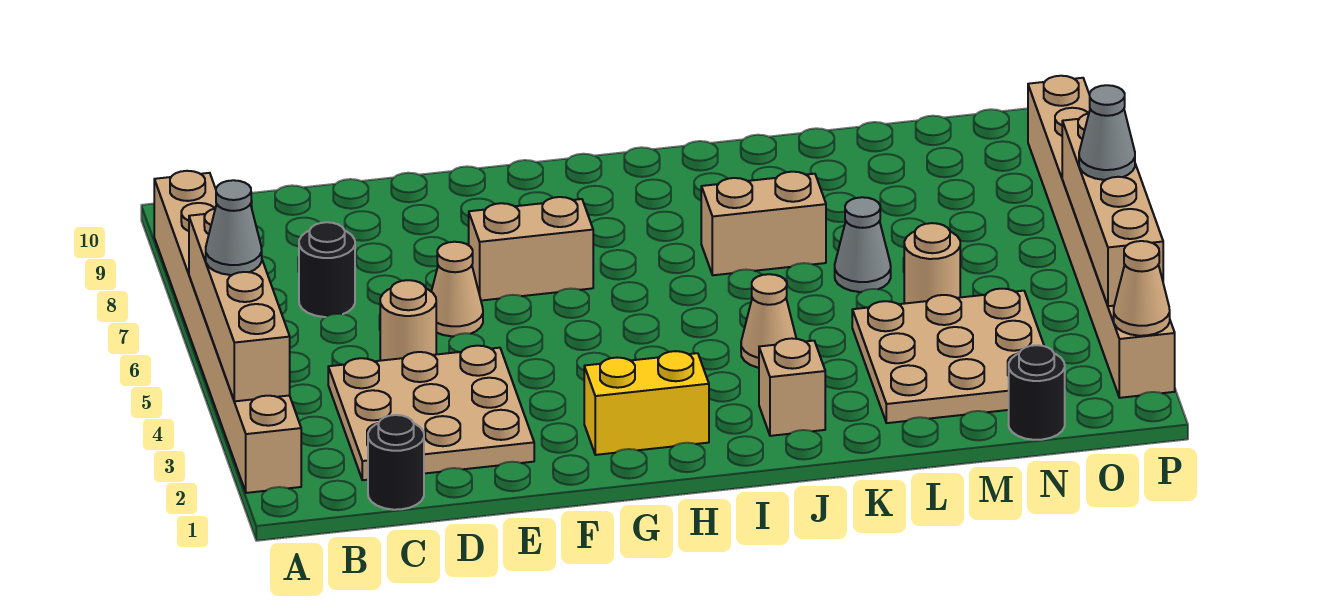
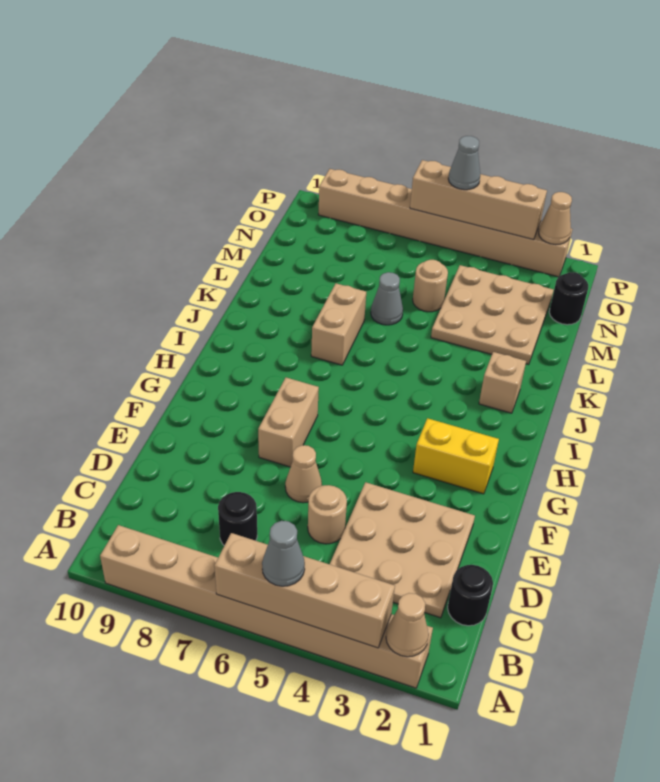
yellow brick G2:H2 level 1 -> yellow brick G2:G3 level 1
tan cone J4 level 1 -> tan cone A2 level 2

